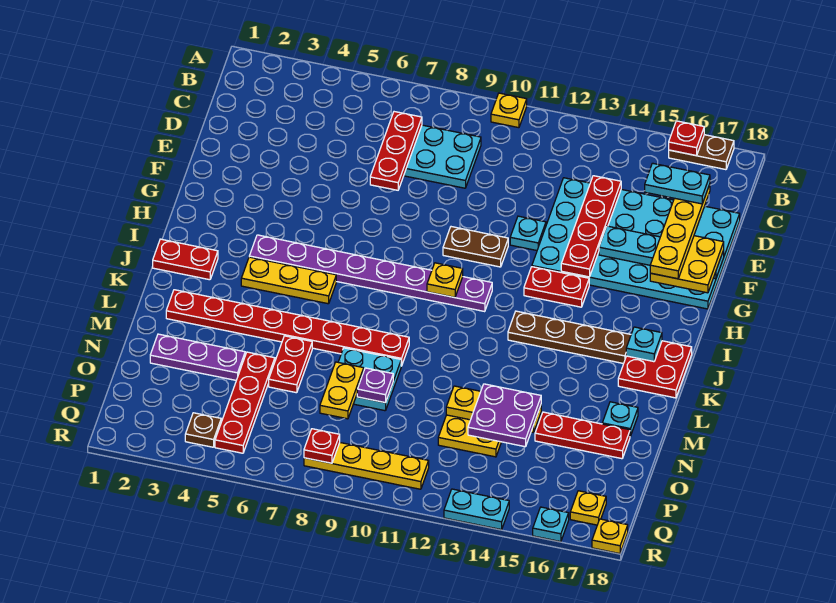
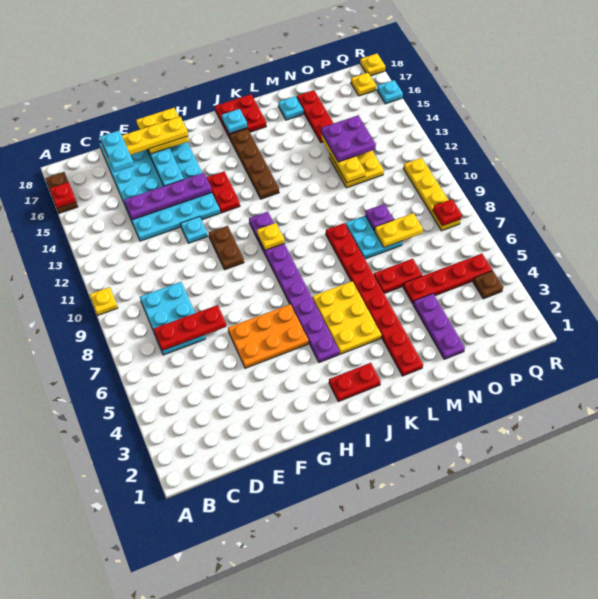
red plate D14:G14 level 2 -> purple plate D14:G14 level 2
none -> orange plate F5:H6 level 1
red plate J1:J2 level 1 -> red plate I2:J2 level 1
yellow plate J4:J6 level 1 -> yellow plate J4:K6 level 1
cyan plate R13:R14 level 1 -> none

